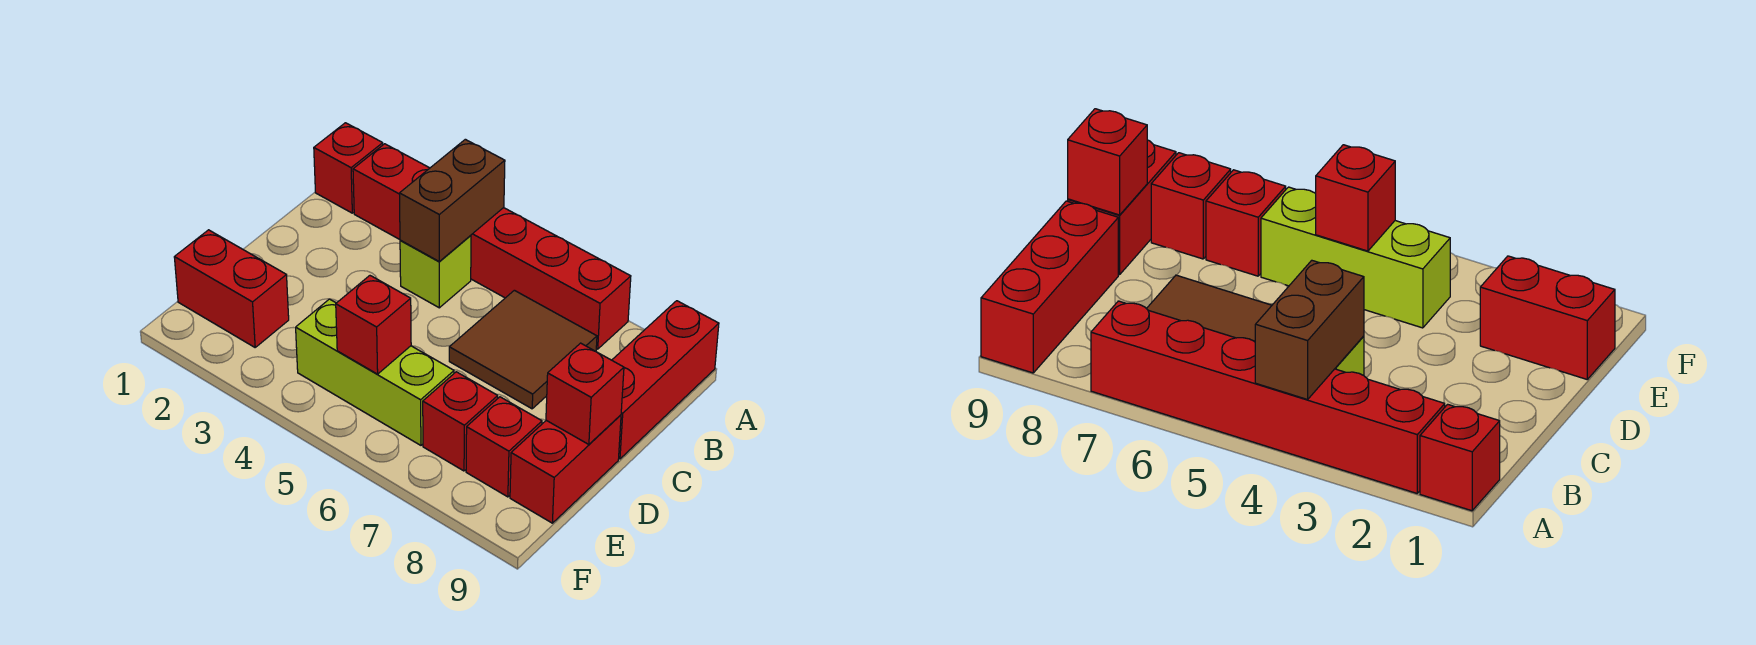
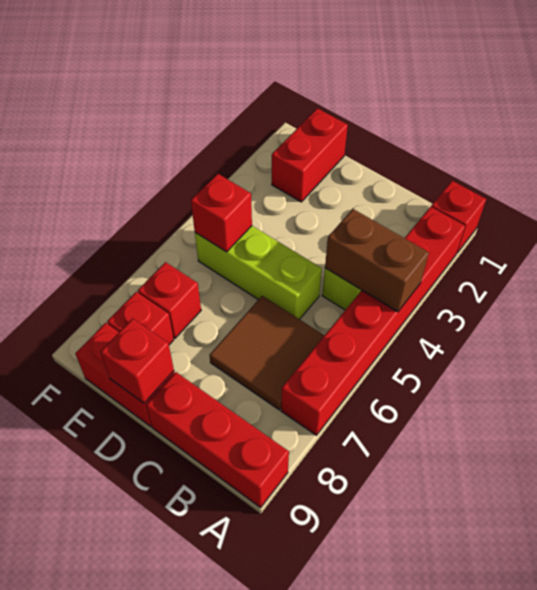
lime brick E4:E6 level 1 -> lime brick C5:E5 level 1

